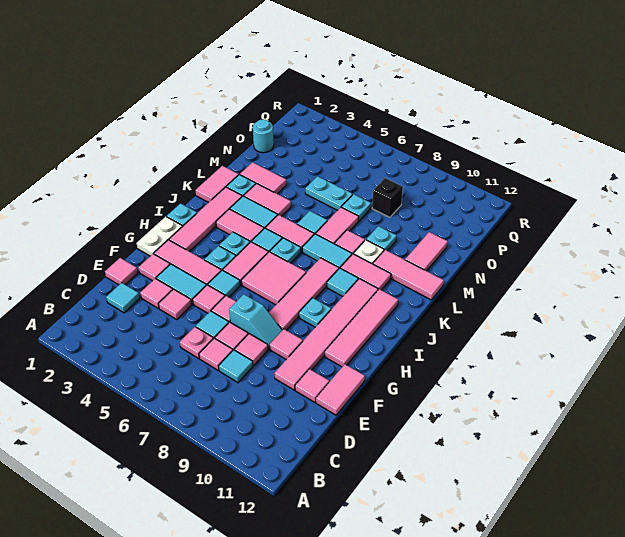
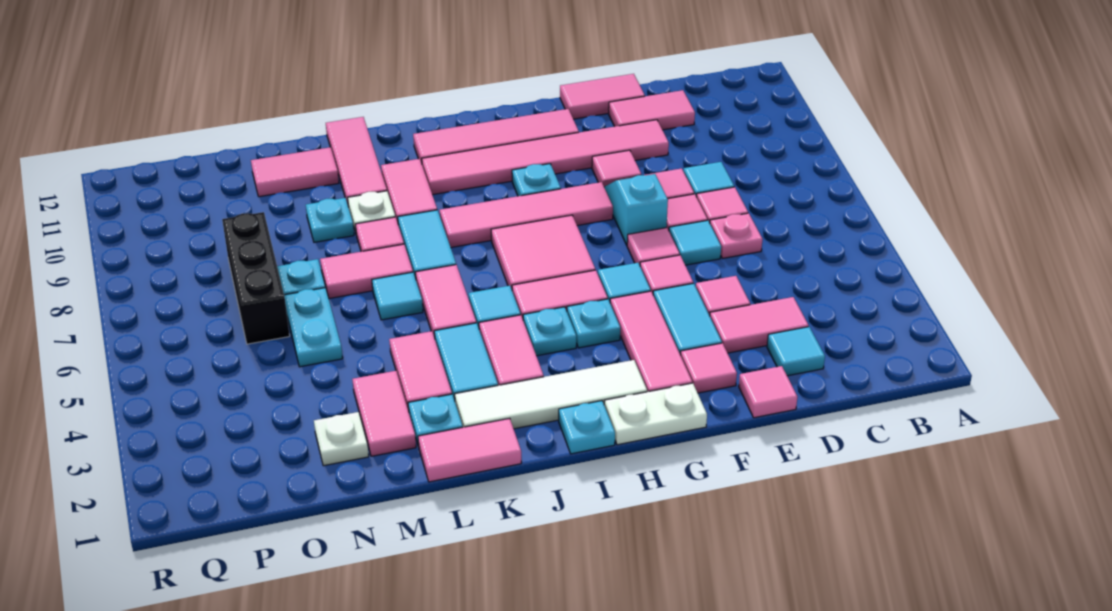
pink tile E3 level 1 -> pink tile D3:E3 level 1
pink tile E11 level 1 -> pink tile D11:E11 level 1
pink tile H2:K2 level 1 -> white tile H2:K2 level 1
cyan plate J6 level 1 -> none
cyan tile J9 level 1 -> none
none -> white plate N2 level 1
cyan round brick O1 level 1 -> none
black brick O8 level 1 -> black brick O6:O8 level 1

